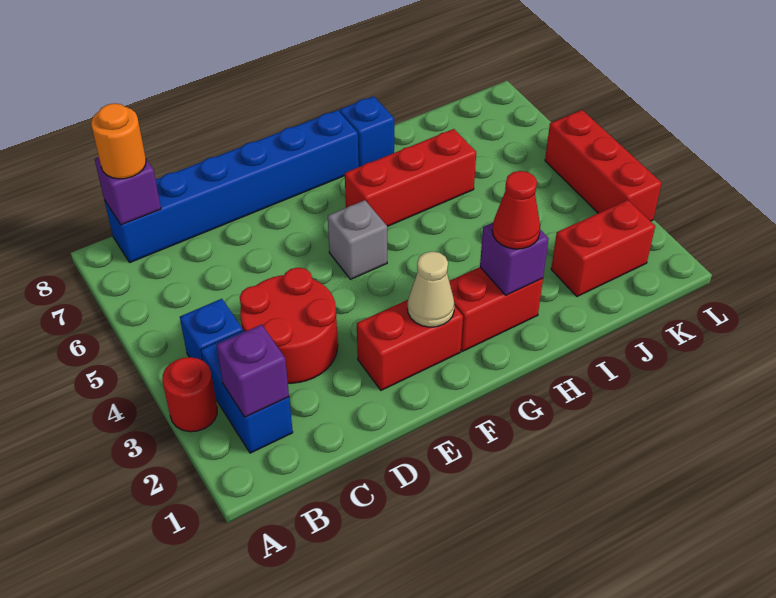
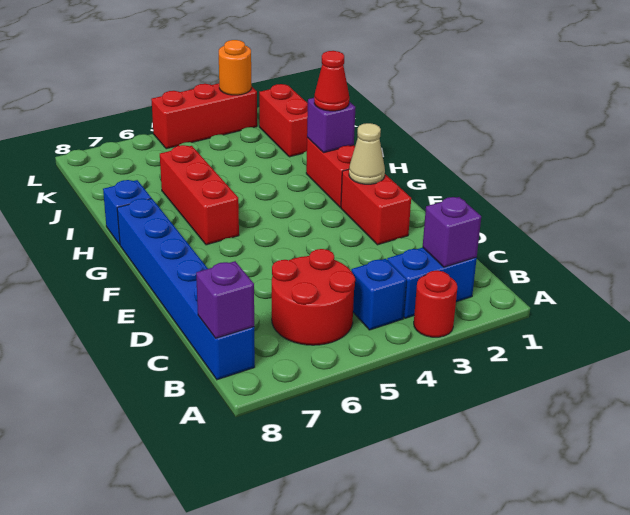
orange round brick B8 level 3 -> orange round brick L3 level 2
red round brick C3:D4 level 1 -> red round brick B5:C6 level 1
grey brick F5 level 1 -> none

